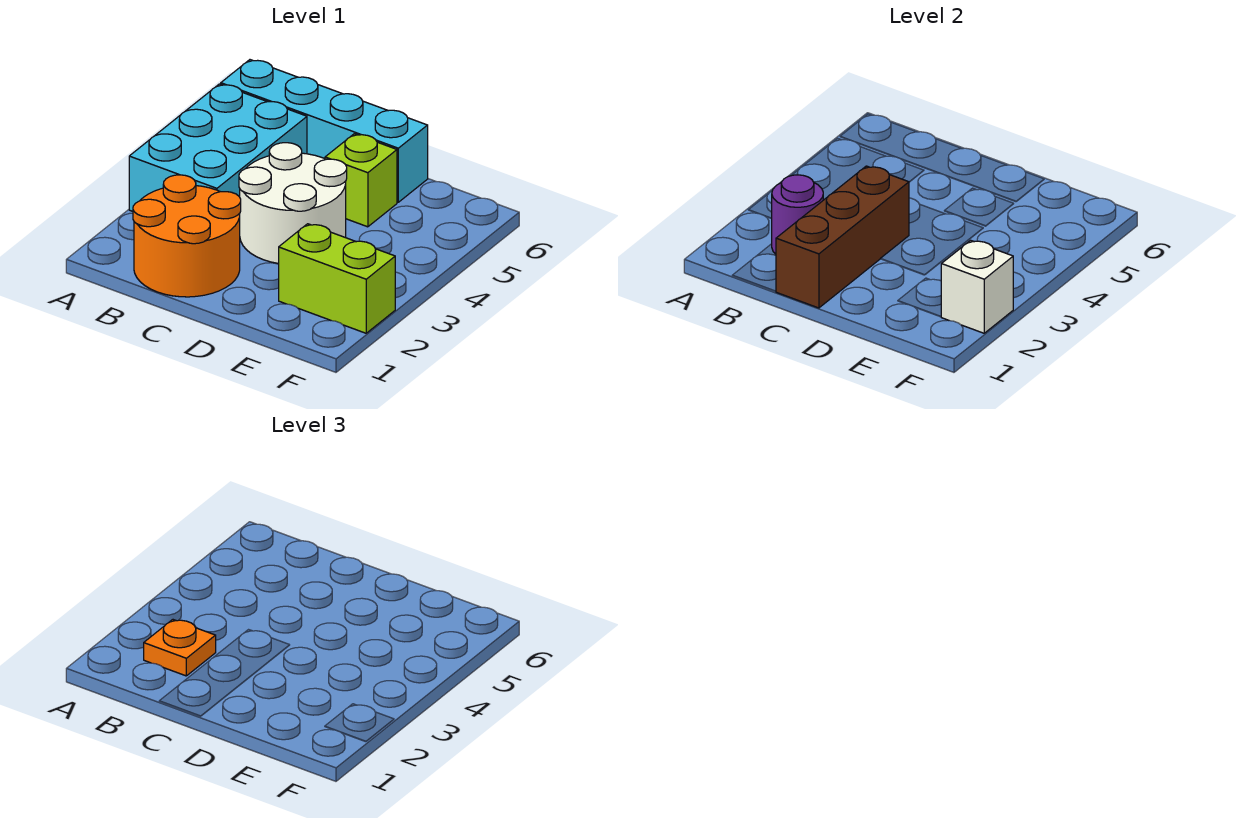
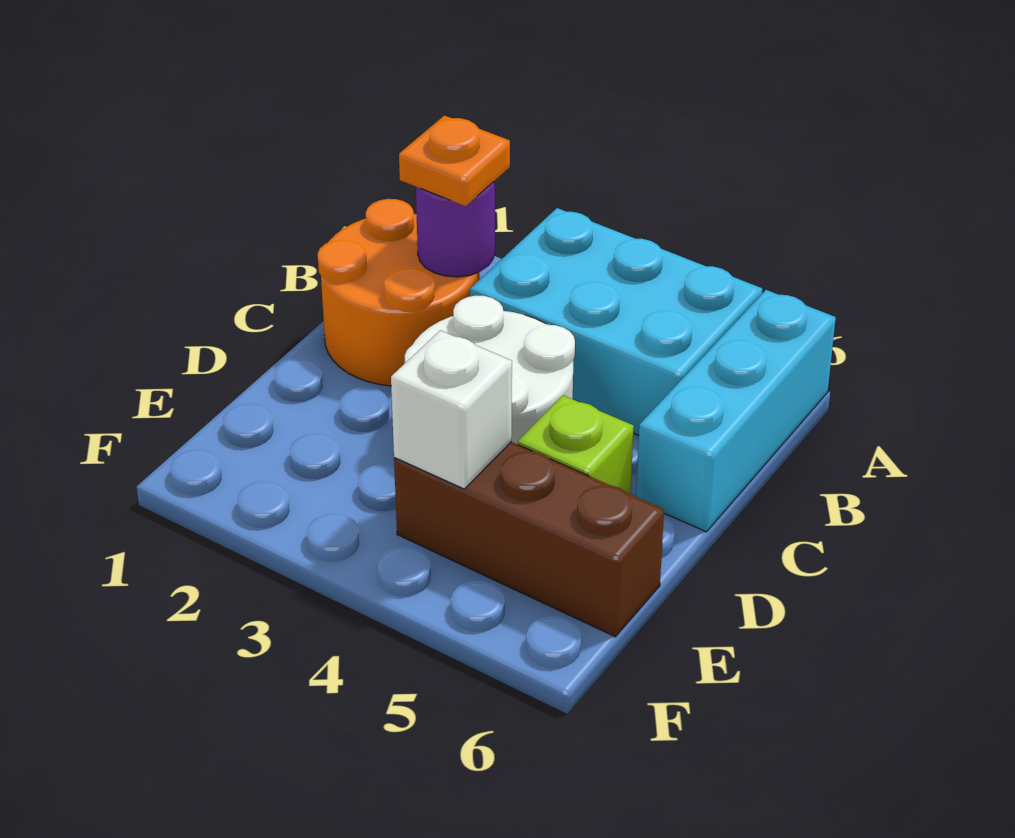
cyan brick A6:D6 level 1 -> cyan brick A6:C6 level 1
brown brick C1:C3 level 2 -> brown brick E4:E6 level 1
lime brick E2:F2 level 1 -> none
white brick F2 level 2 -> white brick E4 level 2

